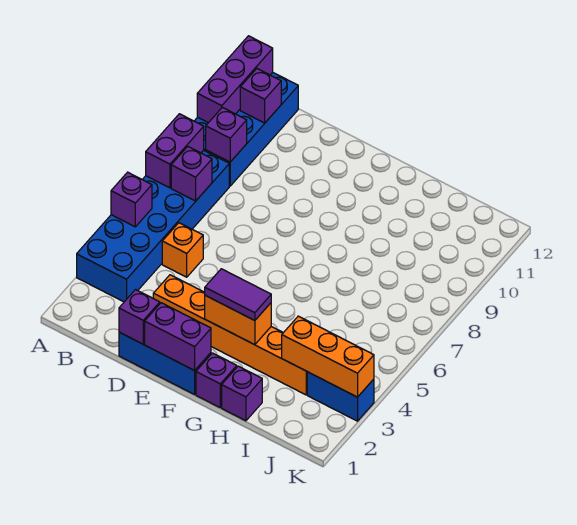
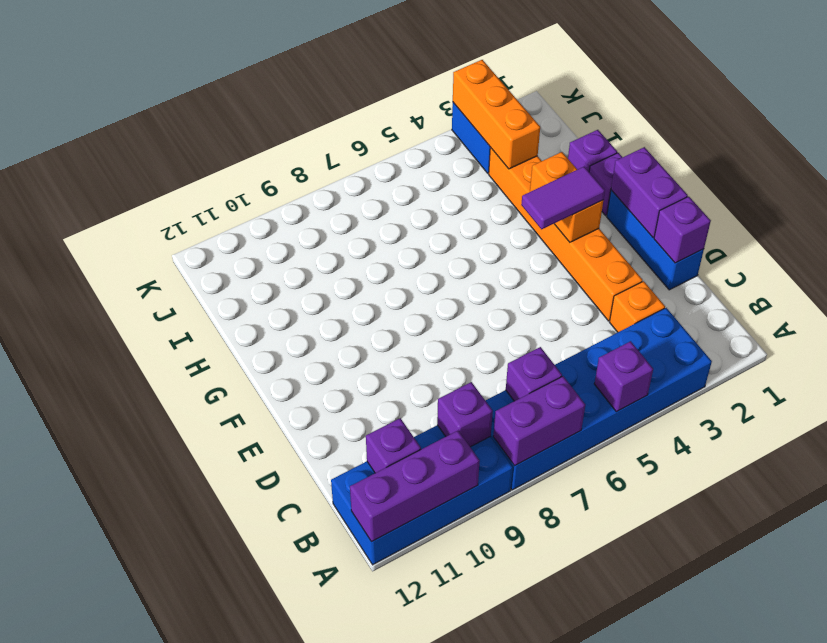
orange brick C5 level 1 -> orange brick C3 level 1
purple tile F3:G3 level 3 -> purple tile F3:F4 level 3

